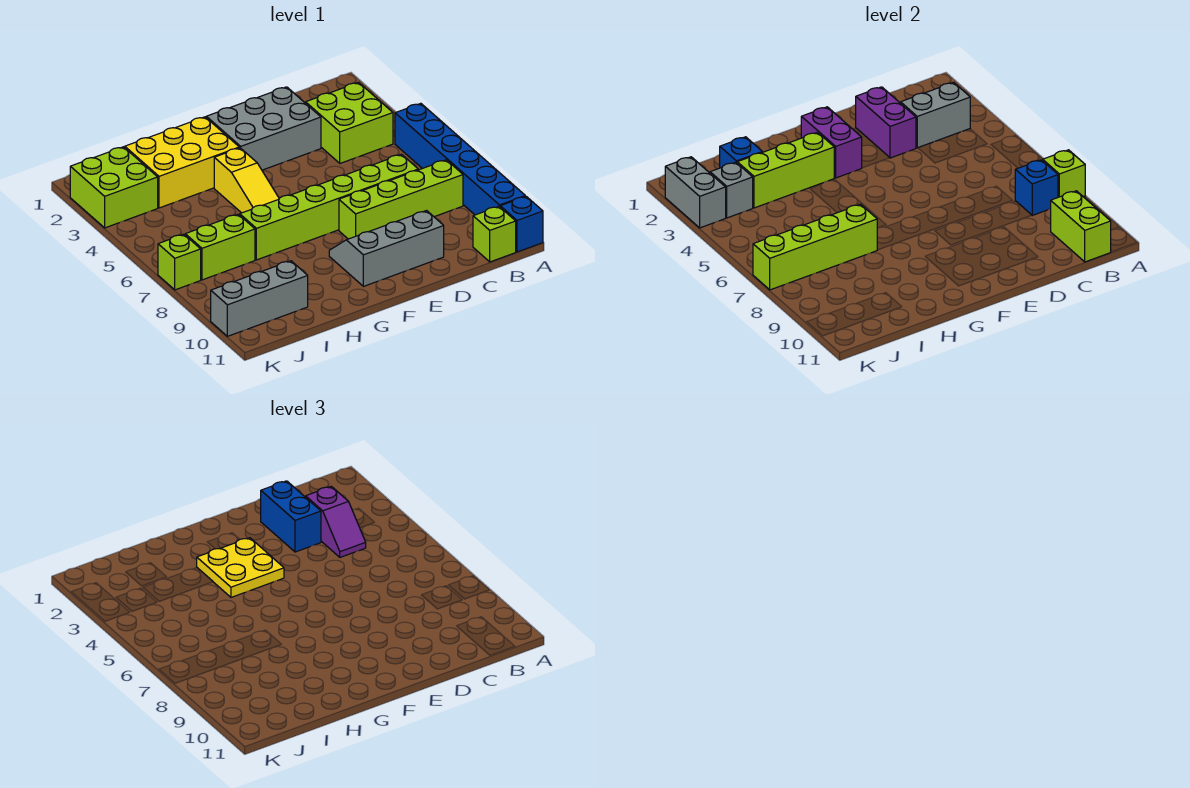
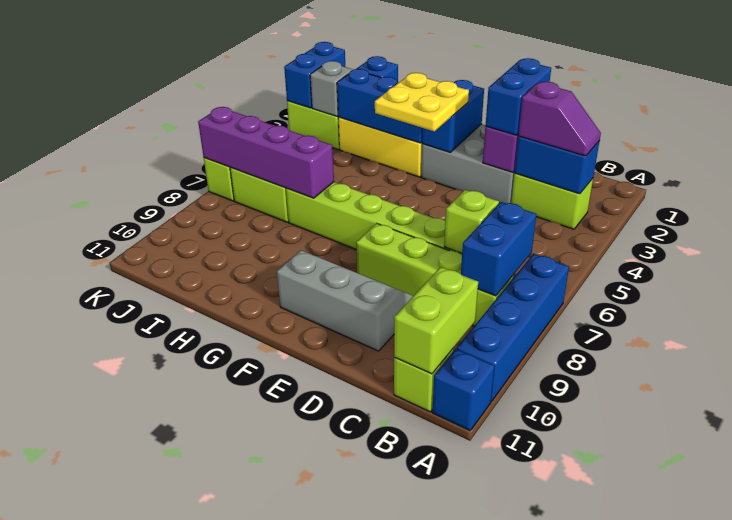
blue brick A5:A10 level 1 -> blue brick A7:A10 level 1
lime brick A8 level 2 -> lime brick C7 level 2
lime brick B3:C4 level 1 -> lime brick B3:C3 level 1
grey brick B3:C3 level 2 -> blue brick B3:C3 level 2
blue brick B8 level 2 -> blue brick B7:B8 level 2
purple slope C3:C4 level 3 top 3 -> purple slope B3:C3 level 3 top C
purple brick F2:F3 level 2 -> blue brick F2:F3 level 2
lime brick G3:I3 level 2 -> blue brick G3:I3 level 2
yellow slope G4:G6 level 1 top 4 -> none
lime brick H7:K7 level 2 -> purple brick H7:K7 level 2
grey brick I10:K10 level 1 -> none
grey brick K2:K3 level 2 -> blue brick K2:K3 level 2

